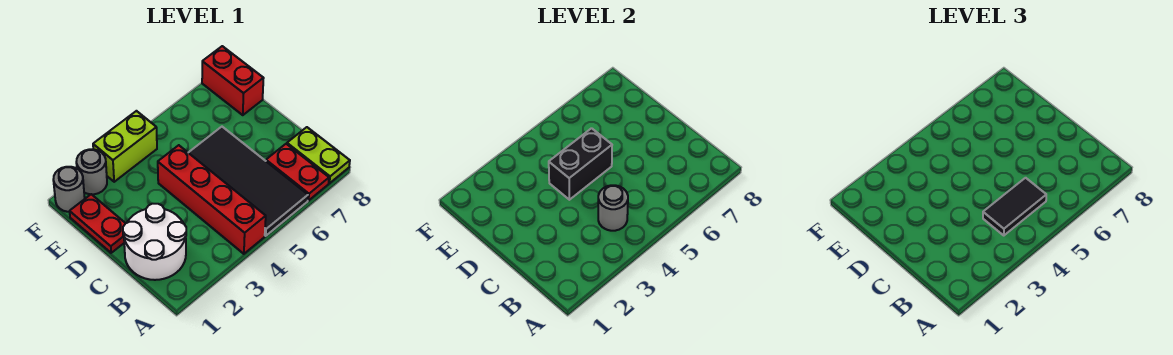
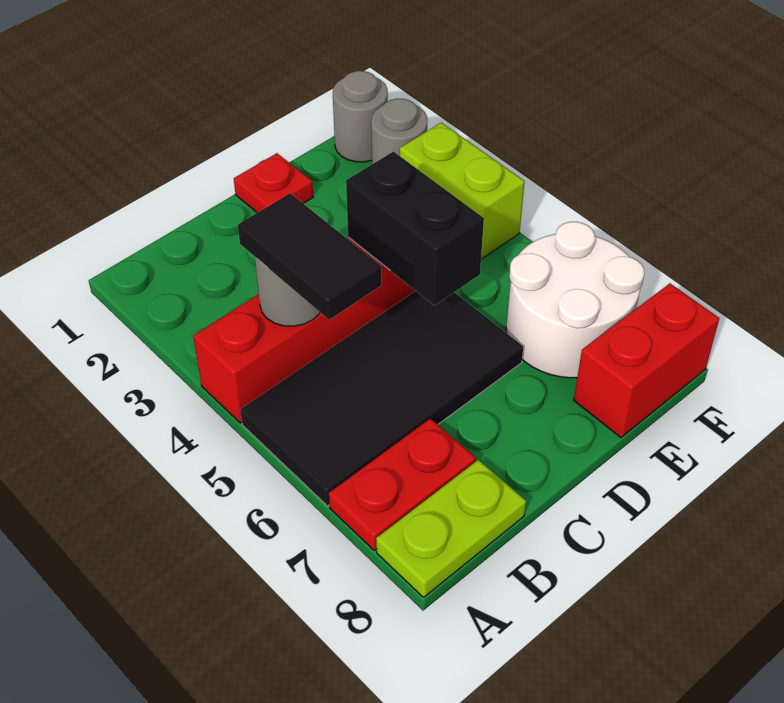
white round brick B1:C2 level 1 -> white round brick E6:F7 level 1
red plate D1:E1 level 1 -> red plate D1 level 1

